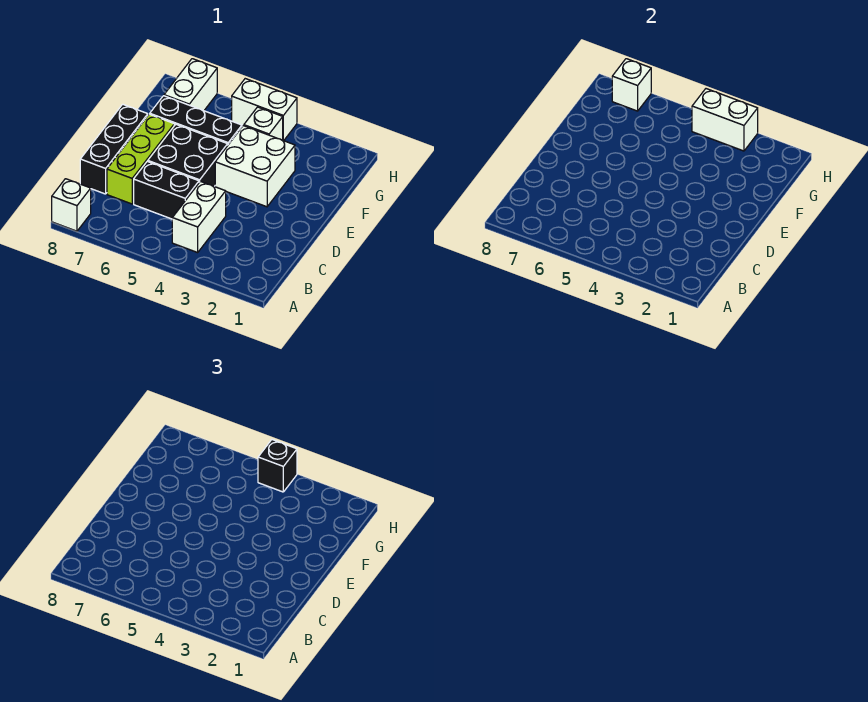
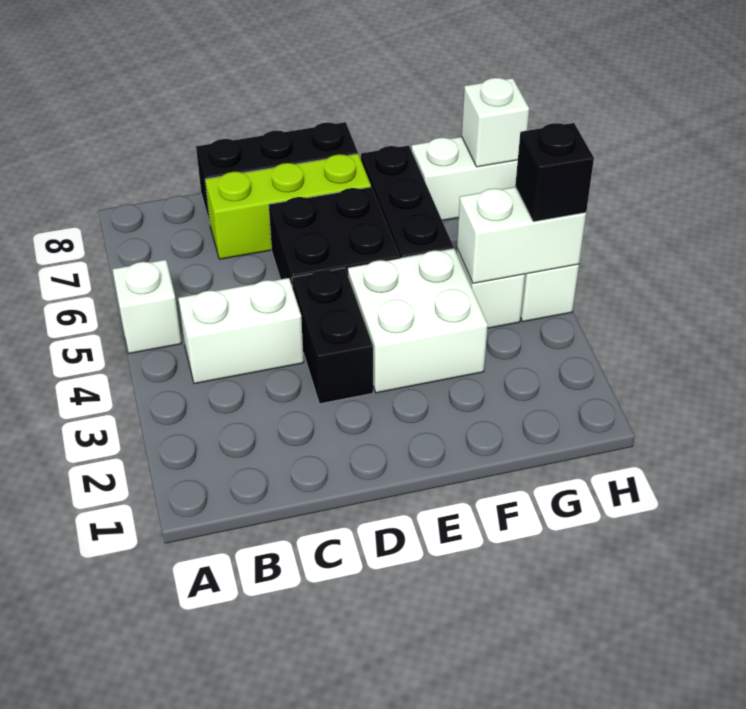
white brick A8 level 1 -> white brick A5 level 1
black brick C5:C6 level 1 -> black brick D3:D4 level 1
white brick H3:H4 level 2 -> white brick G4:H4 level 2

